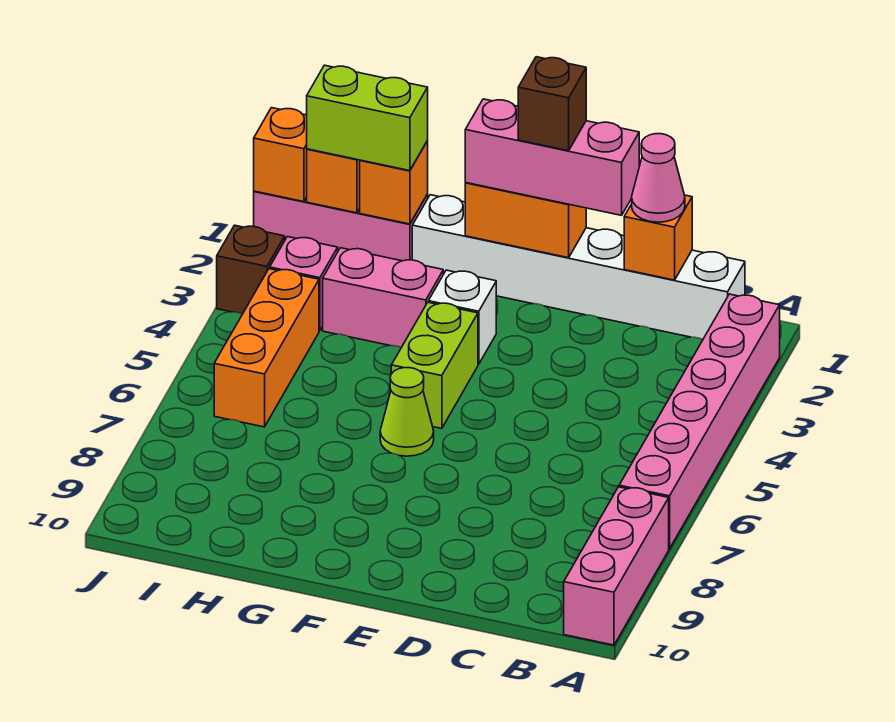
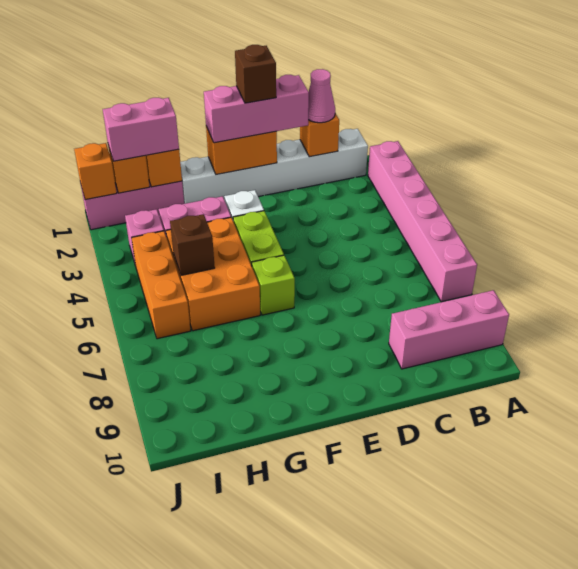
pink brick A8:A10 level 1 -> pink brick A9:C9 level 1
lime cone F6 level 1 -> lime brick F6 level 1
none -> orange brick G4:H6 level 1
lime brick H1:I1 level 3 -> pink brick H1:I1 level 3
brown brick J3 level 1 -> brown brick H5 level 2

